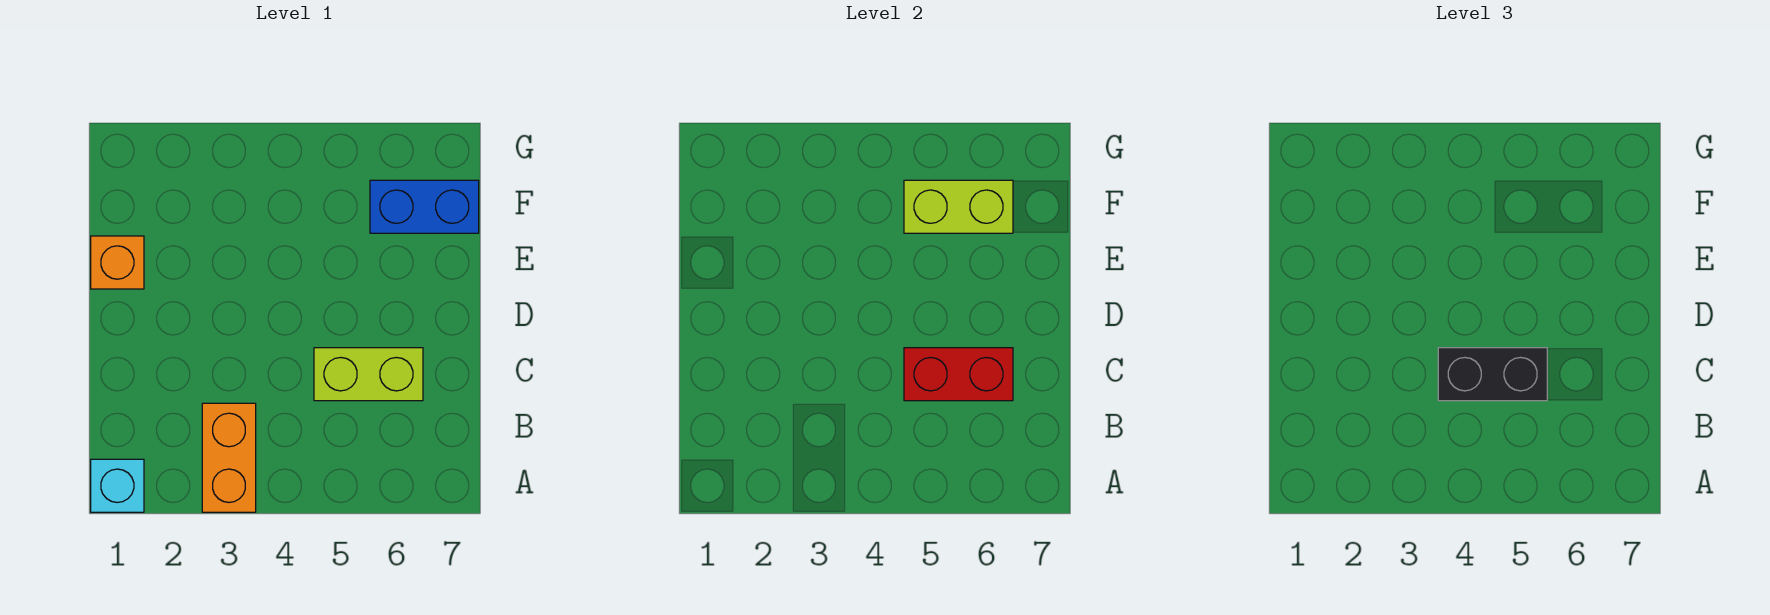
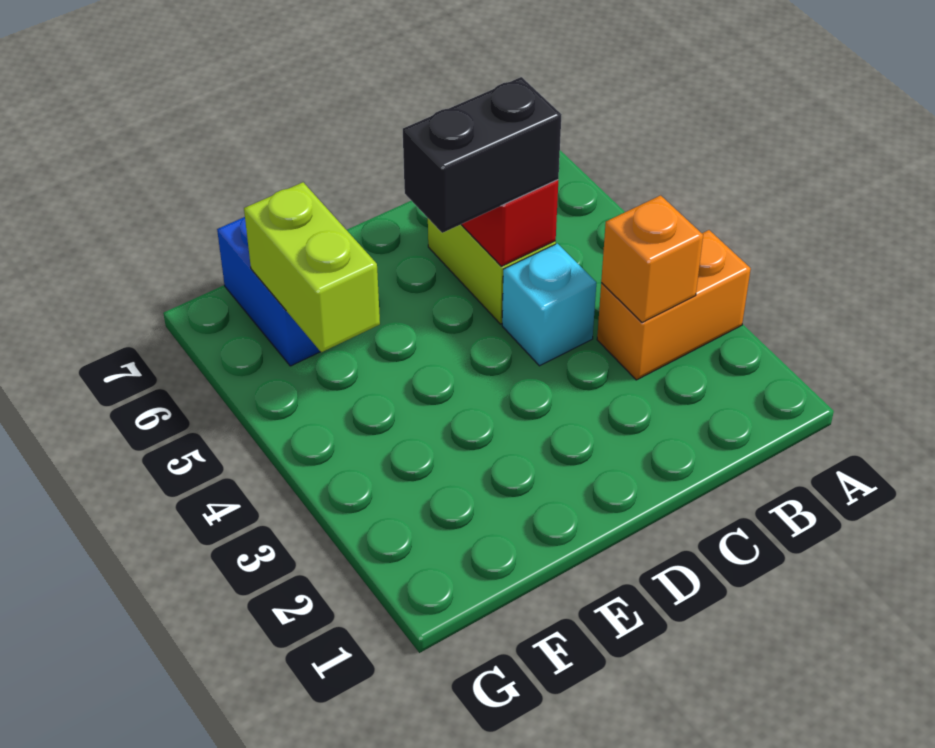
cyan brick A1 level 1 -> cyan brick C4 level 1
black brick C4:C5 level 3 -> black brick C5:D5 level 3
orange brick E1 level 1 -> orange brick B3 level 2

